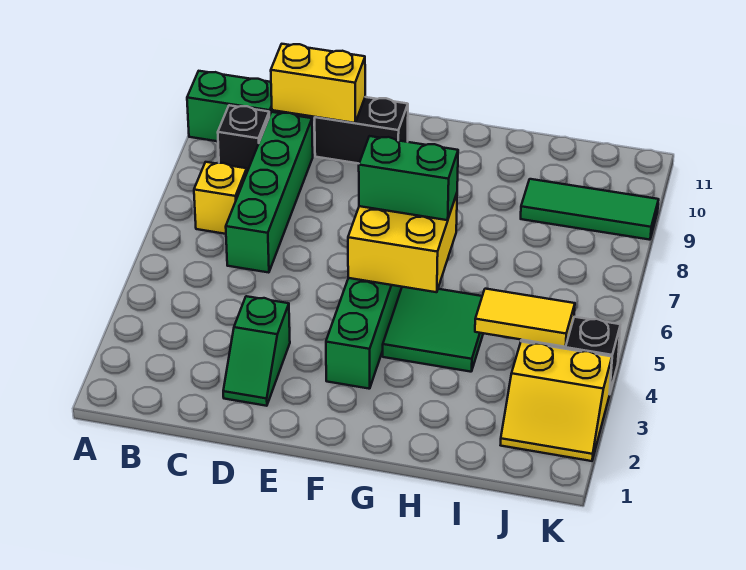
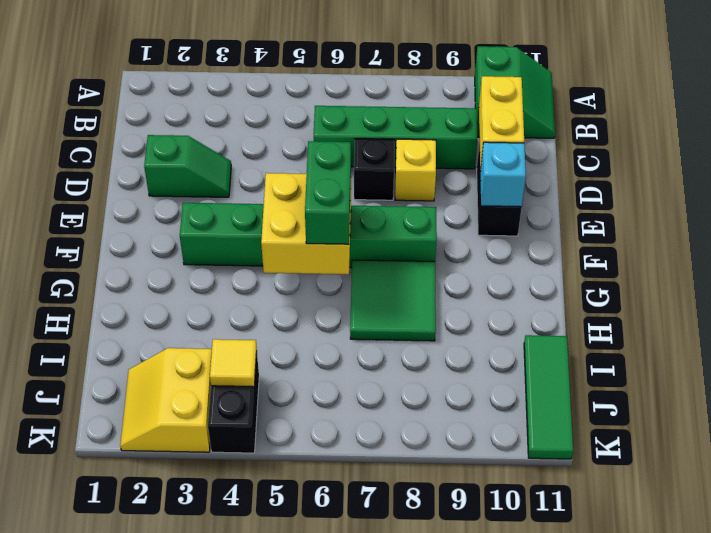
yellow brick B7 level 1 -> yellow brick D8 level 1
black brick B9 level 1 -> black brick D7 level 1
green slope D2:D3 level 1 top 3 -> green slope D2:D3 level 1 top 2
none -> cyan brick E10 level 2
green tile G4:H5 level 1 -> green tile G7:H8 level 1
yellow tile I4:J4 level 2 -> yellow tile J4 level 2
green tile I9:K9 level 1 -> green tile I11:K11 level 1

